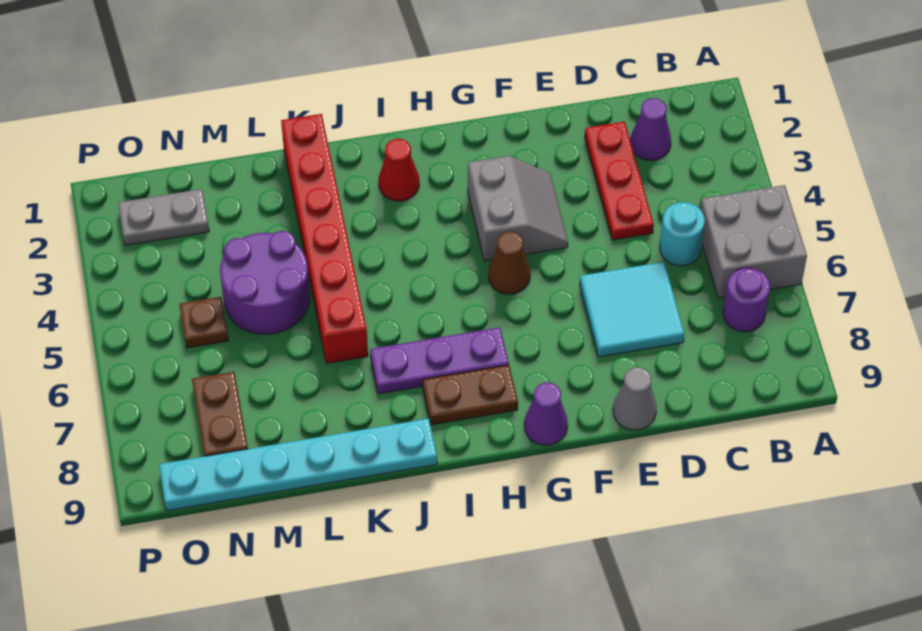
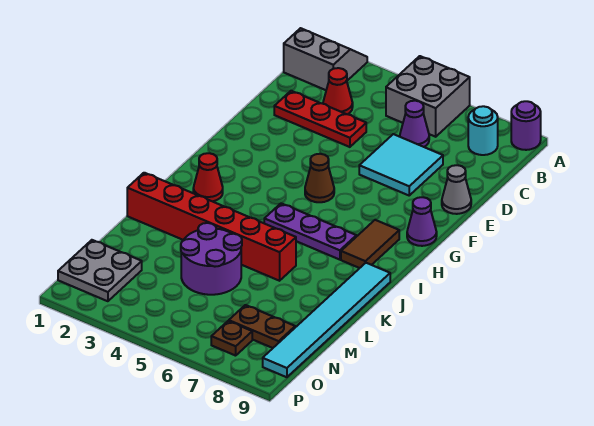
purple round brick B7 level 1 -> purple round brick A9 level 1
purple cone C2 level 1 -> purple cone C6 level 1
none -> red cone C3 level 1
cyan round brick C5 level 1 -> cyan round brick B8 level 1
grey slope F3:G4 level 1 top G -> grey slope A1:B2 level 1 top B
purple plate H7:J7 level 1 -> purple plate I5:I7 level 1
brown plate H8:I8 level 1 -> brown tile H8:I8 level 1
cyan plate J9:O9 level 1 -> cyan tile J9:O9 level 1
grey plate N2:O2 level 1 -> grey plate N1:O2 level 1
brown plate N5 level 1 -> brown plate O7 level 1

